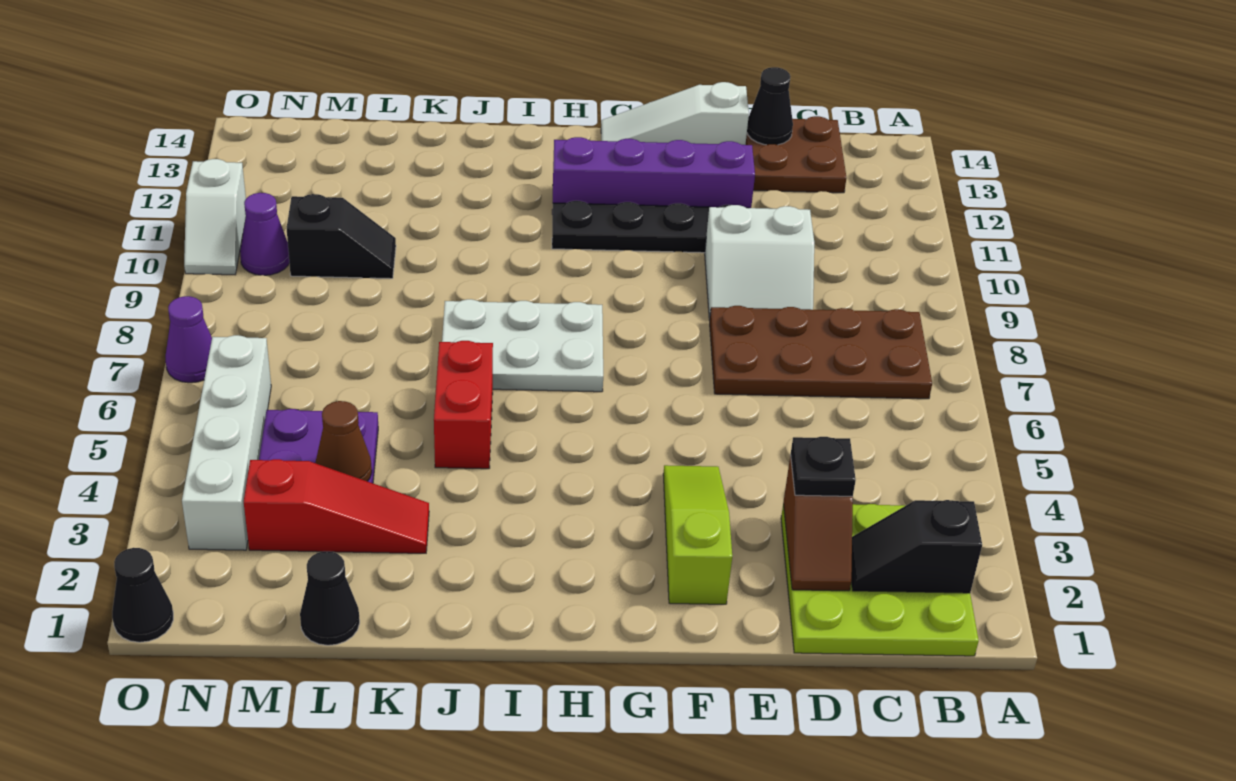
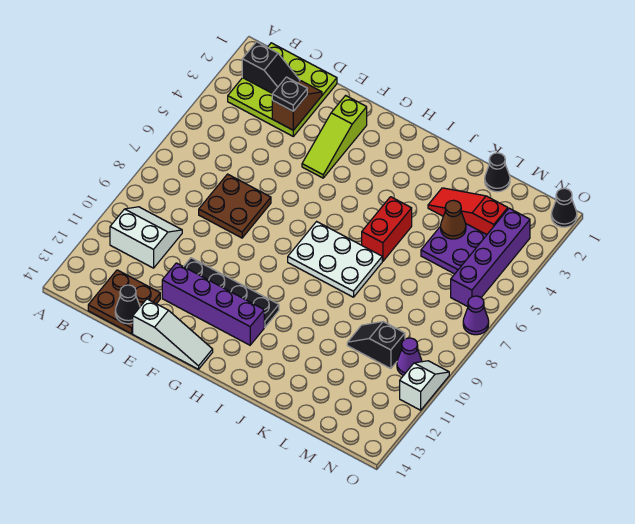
brown plate B7:E8 level 1 -> brown plate D7:E8 level 1
white slope D9:E10 level 1 top 10 -> white slope B10:C11 level 1 top 11
white brick N3:N6 level 1 -> purple brick N3:N6 level 1

